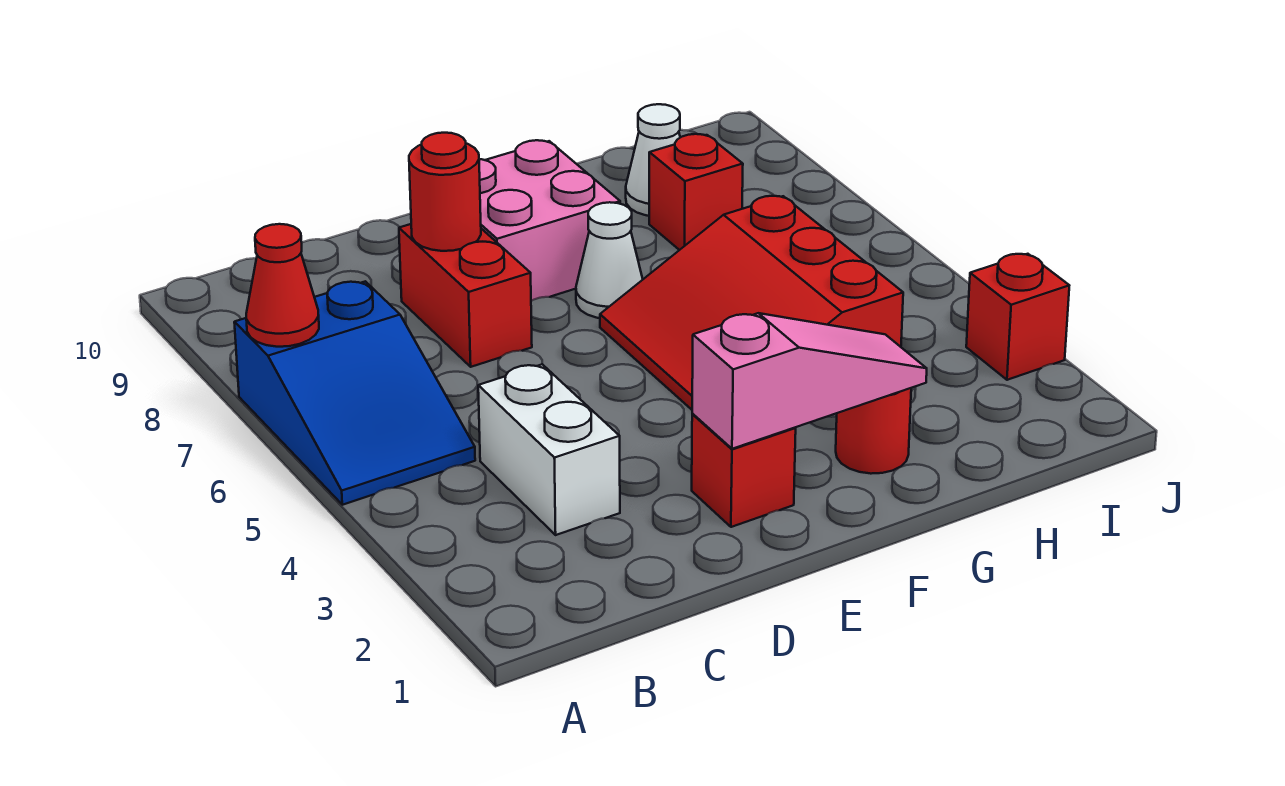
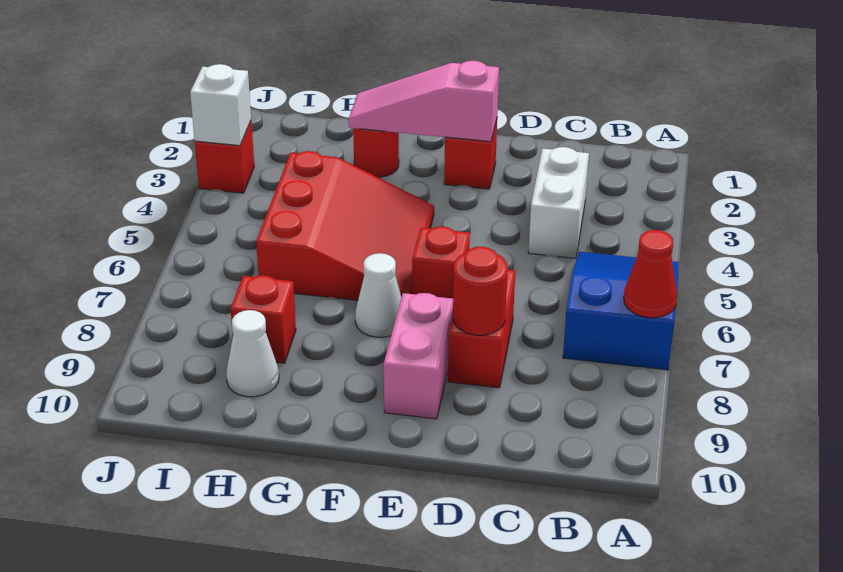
none -> red brick E6 level 1
pink brick E8:F9 level 1 -> pink brick E8:E9 level 1
none -> white brick J3 level 2

